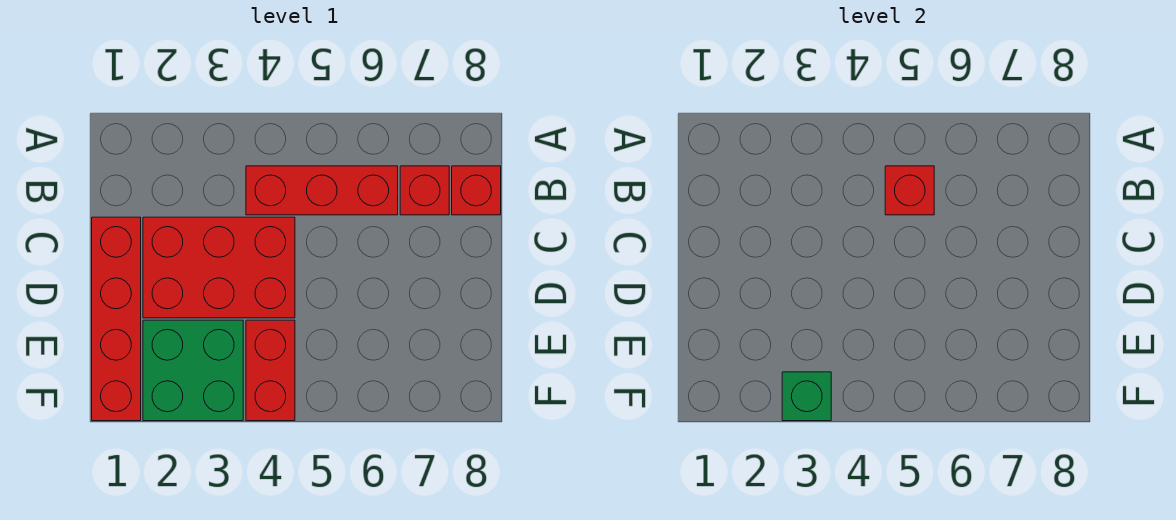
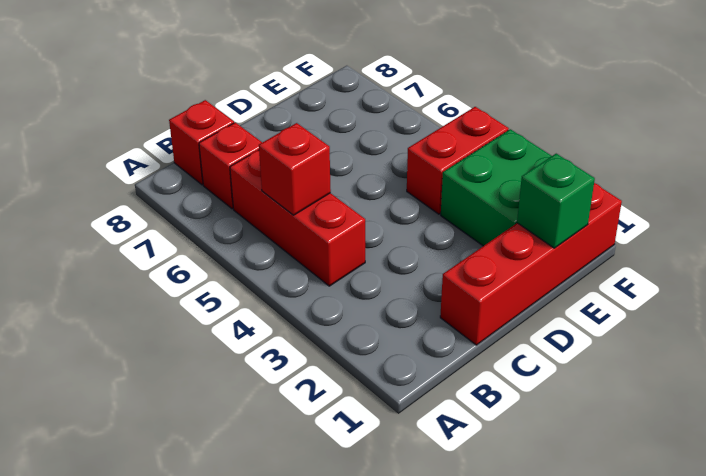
red brick C2:D4 level 1 -> none
green brick F3 level 2 -> green brick E1 level 2

